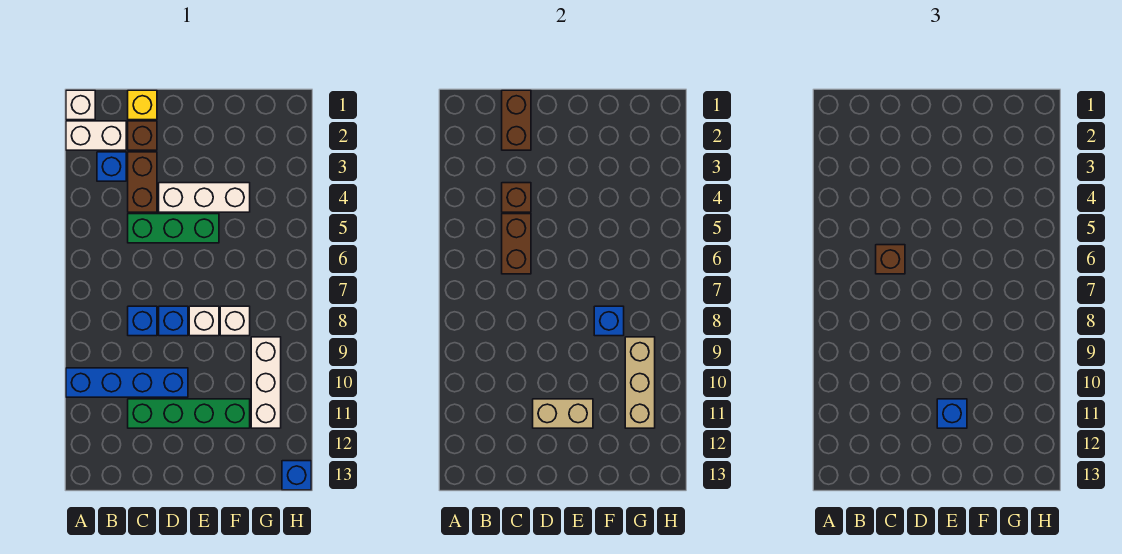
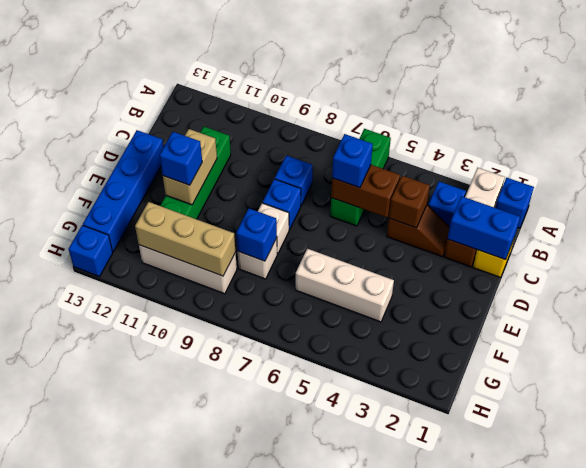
white brick A1 level 1 -> blue brick A1 level 1
blue brick A10:D10 level 1 -> blue brick D13:G13 level 1
brown brick C1:C2 level 2 -> blue brick C1:C2 level 2
brown brick C3:C4 level 1 -> brown slope C3:C4 level 1 top 4
green brick C5:E5 level 1 -> green brick A6:C6 level 1
brown brick C6 level 3 -> blue brick C6 level 3
white brick D4:F4 level 1 -> white brick F4:F6 level 1

